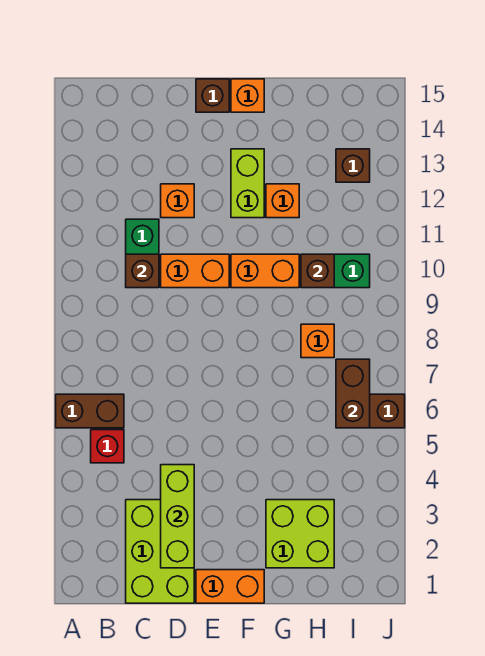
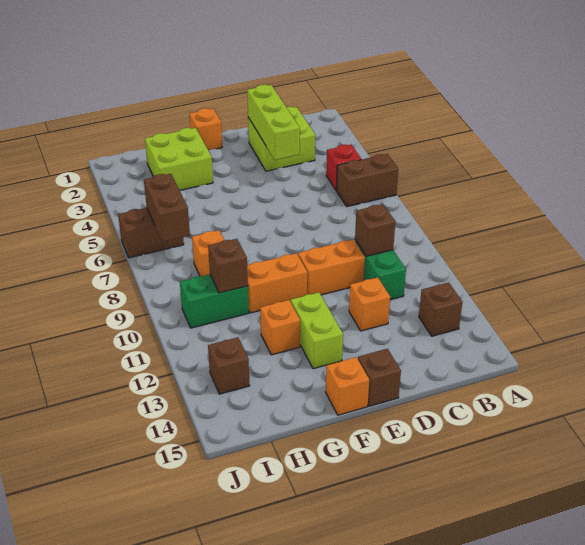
none -> brown brick B13 level 1
lime brick C1:D3 level 1 -> lime brick C2:D3 level 1
orange brick E1:F1 level 1 -> orange brick F1 level 1

